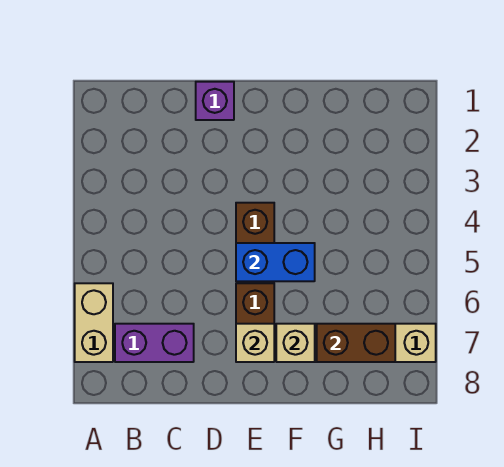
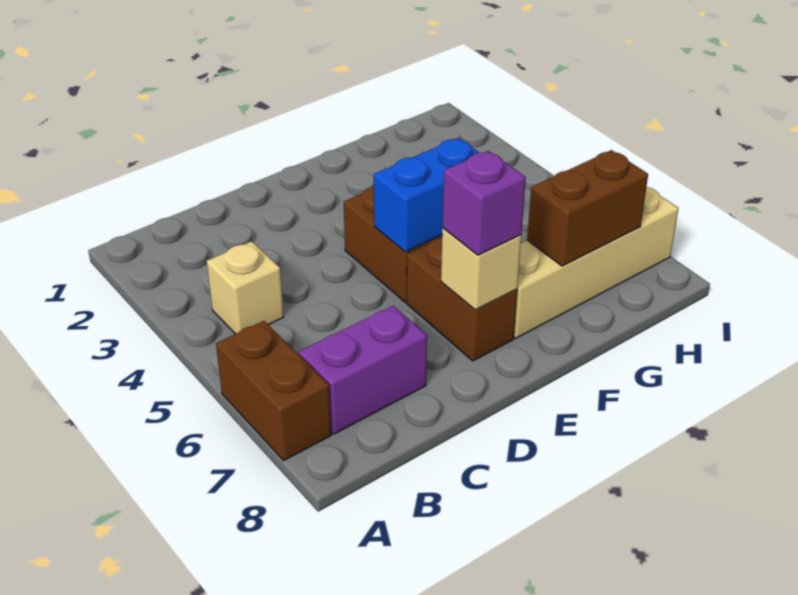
tan brick A6:A7 level 1 -> brown brick A6:A7 level 1
purple brick D1 level 1 -> purple brick E7 level 3
tan brick F7 level 2 -> tan brick B4 level 1

